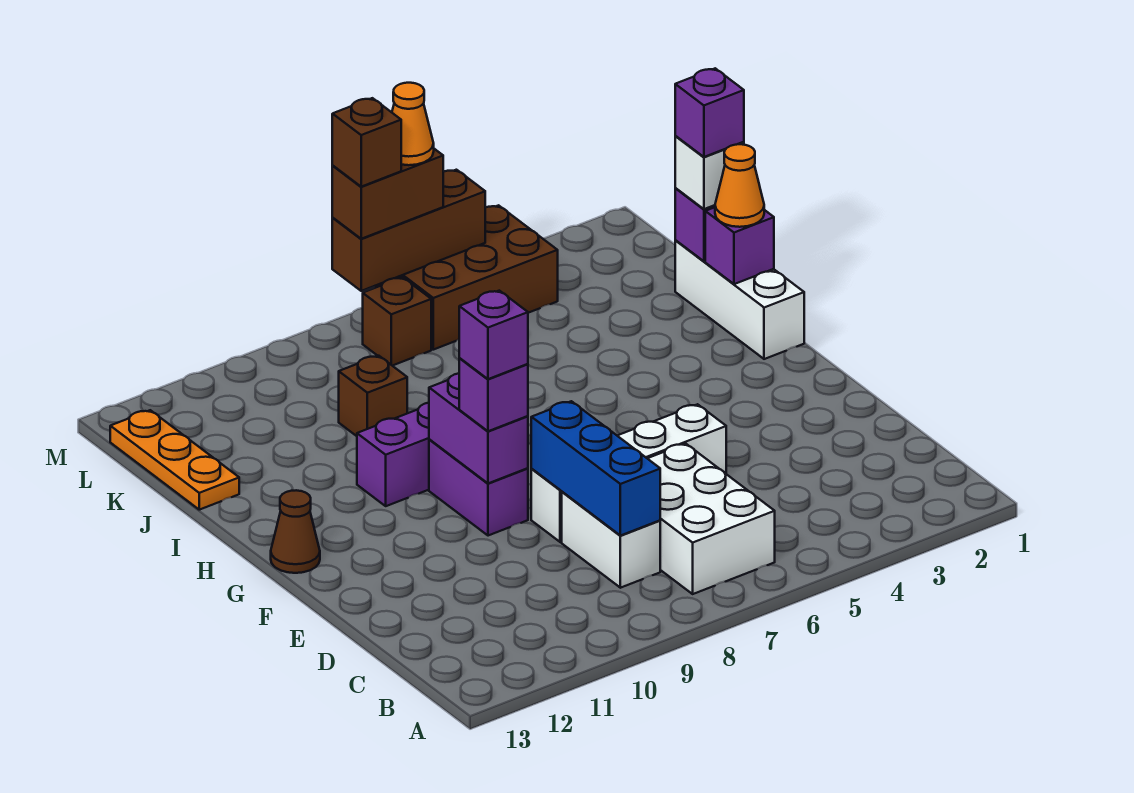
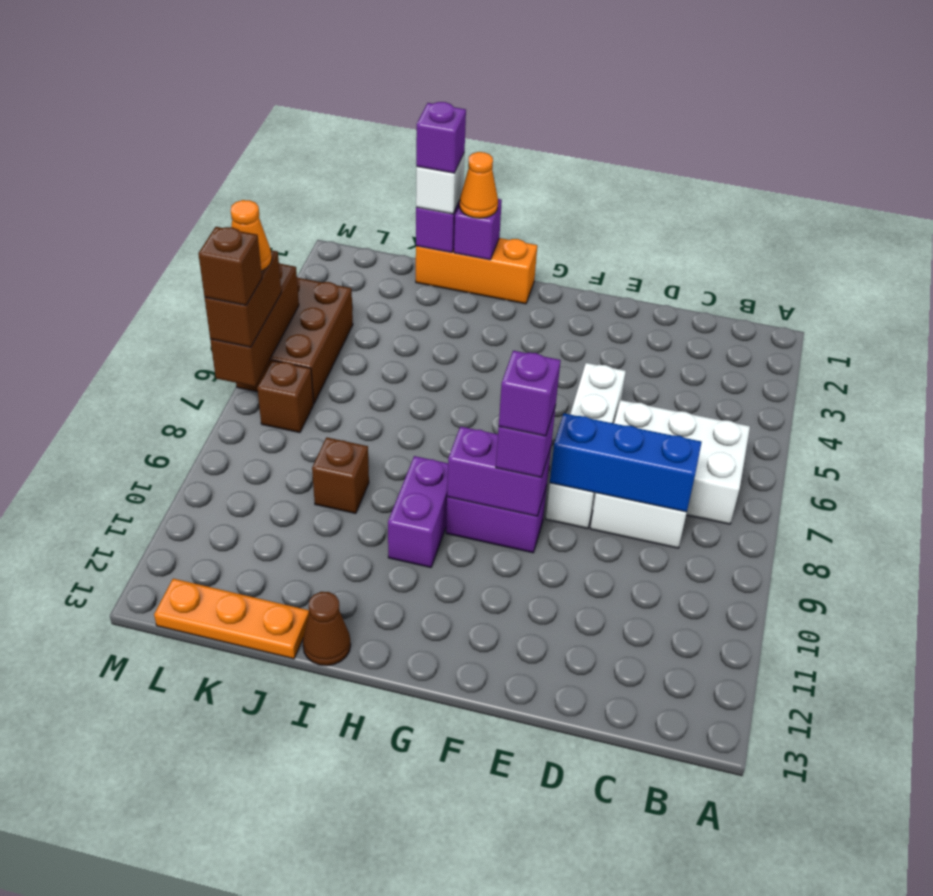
brown cone G13 level 1 -> brown cone I13 level 1
white brick H1:J1 level 1 -> orange brick H1:J1 level 1

